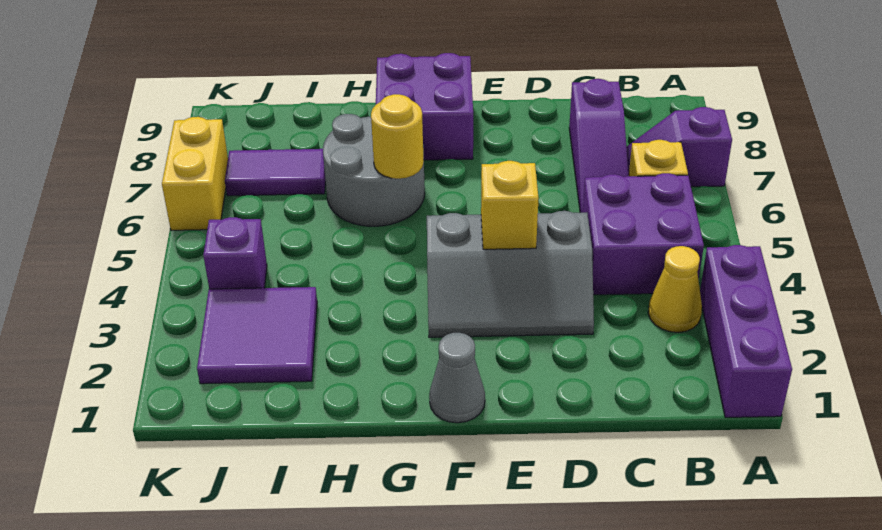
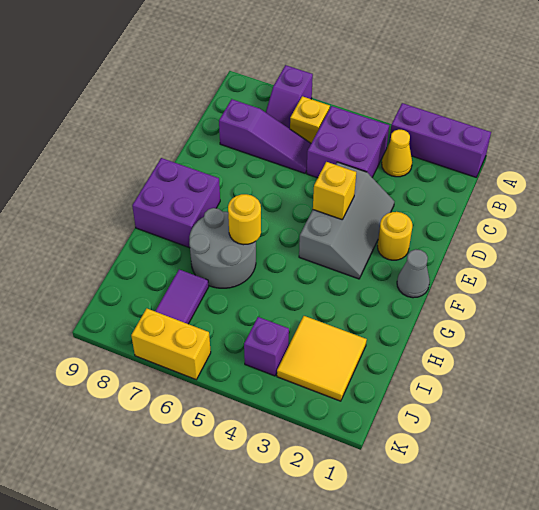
none -> yellow round brick E2 level 1
purple tile I2:J3 level 1 -> yellow tile I2:J3 level 1

